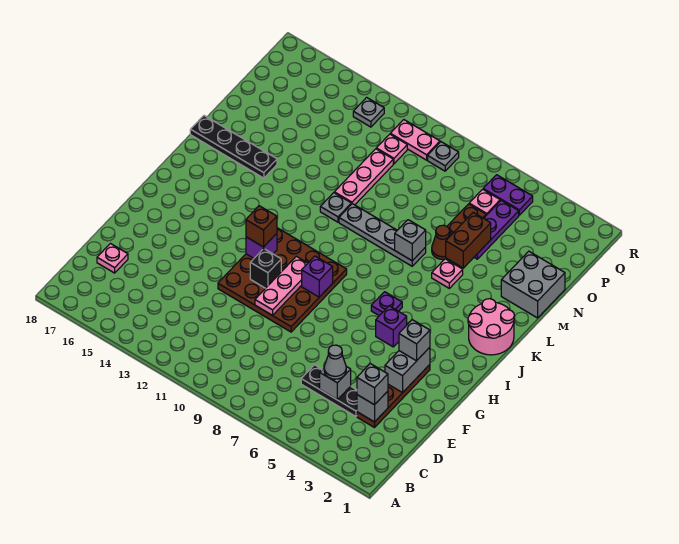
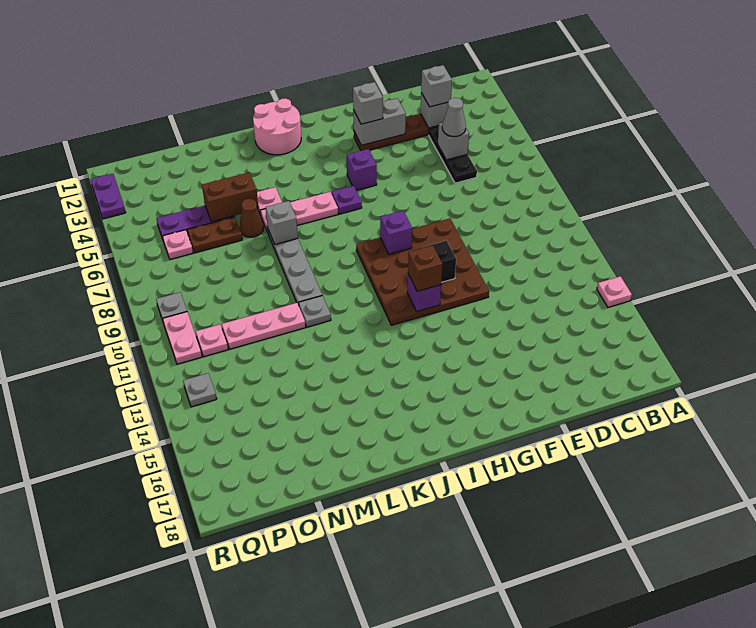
pink plate D17 level 1 -> pink plate A14 level 1
pink plate F10:H10 level 2 -> pink plate J6:L6 level 1
black plate L15:L18 level 1 -> none
grey brick M1:N2 level 1 -> none
purple plate Q5:Q6 level 1 -> purple plate R2:R3 level 1

